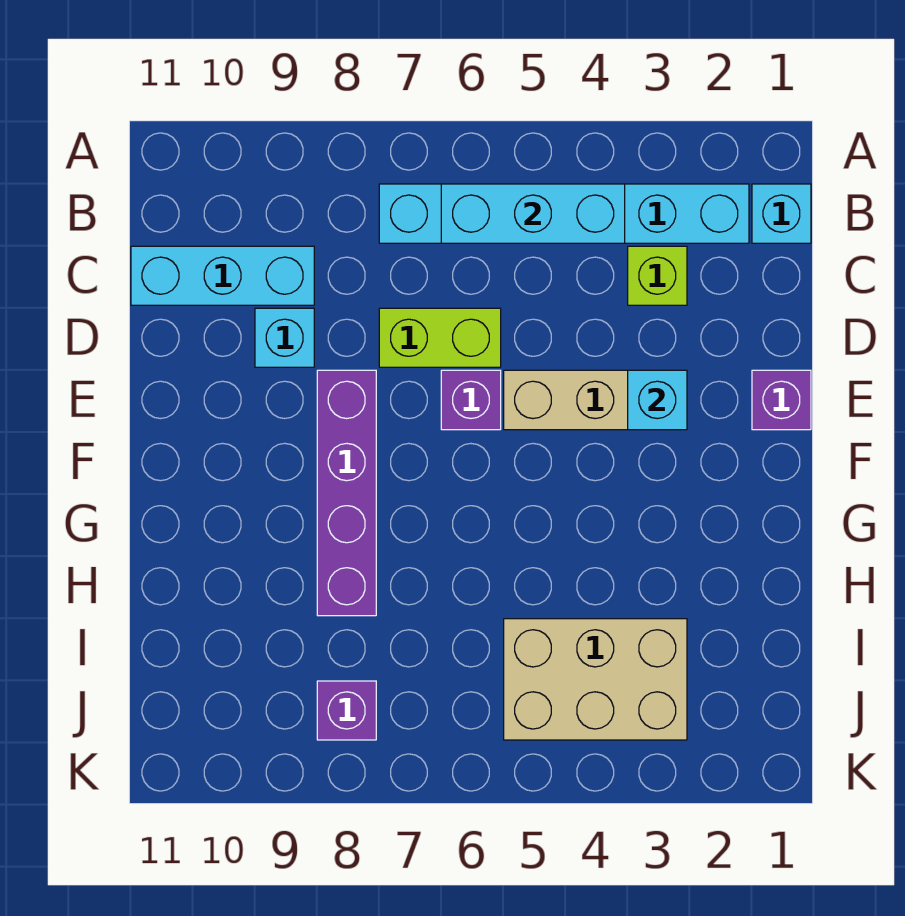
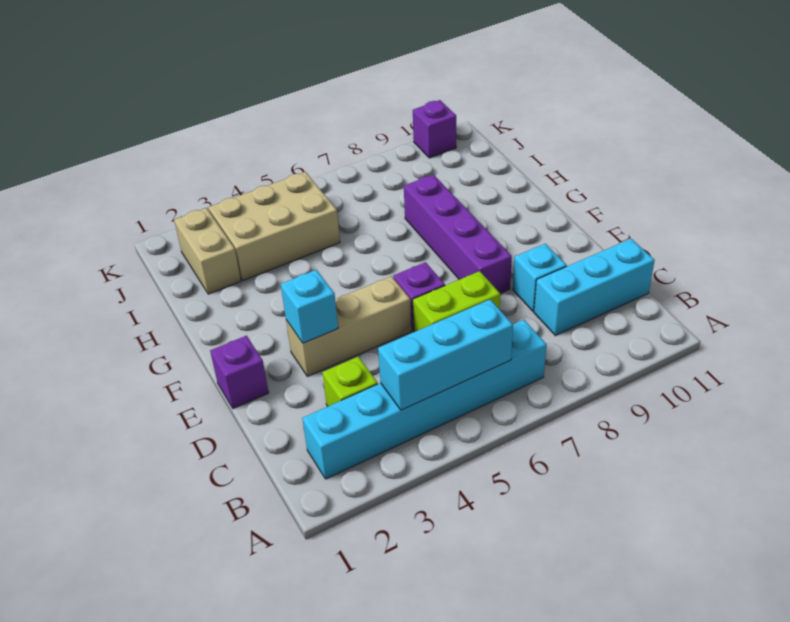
cyan brick B1 level 1 -> none
none -> tan brick I2:J2 level 1
purple brick J8 level 1 -> purple brick K10 level 1

